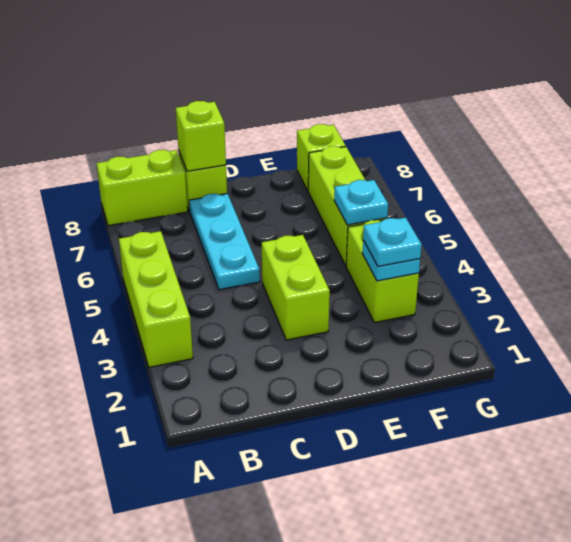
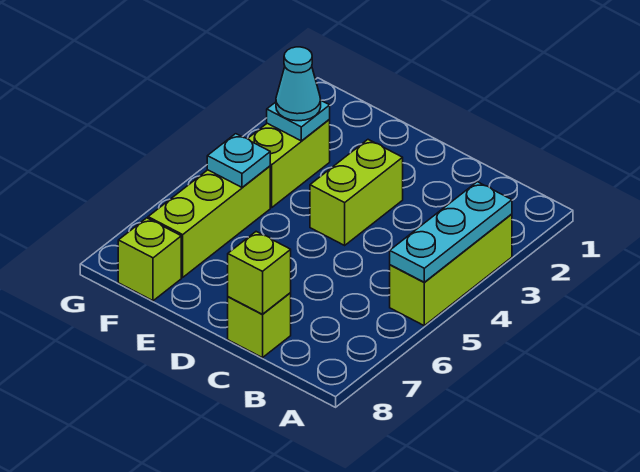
lime brick A8:B8 level 1 -> none
cyan plate C5:C7 level 1 -> cyan plate A3:A5 level 2
cyan plate F3 level 3 -> cyan cone F3 level 3

